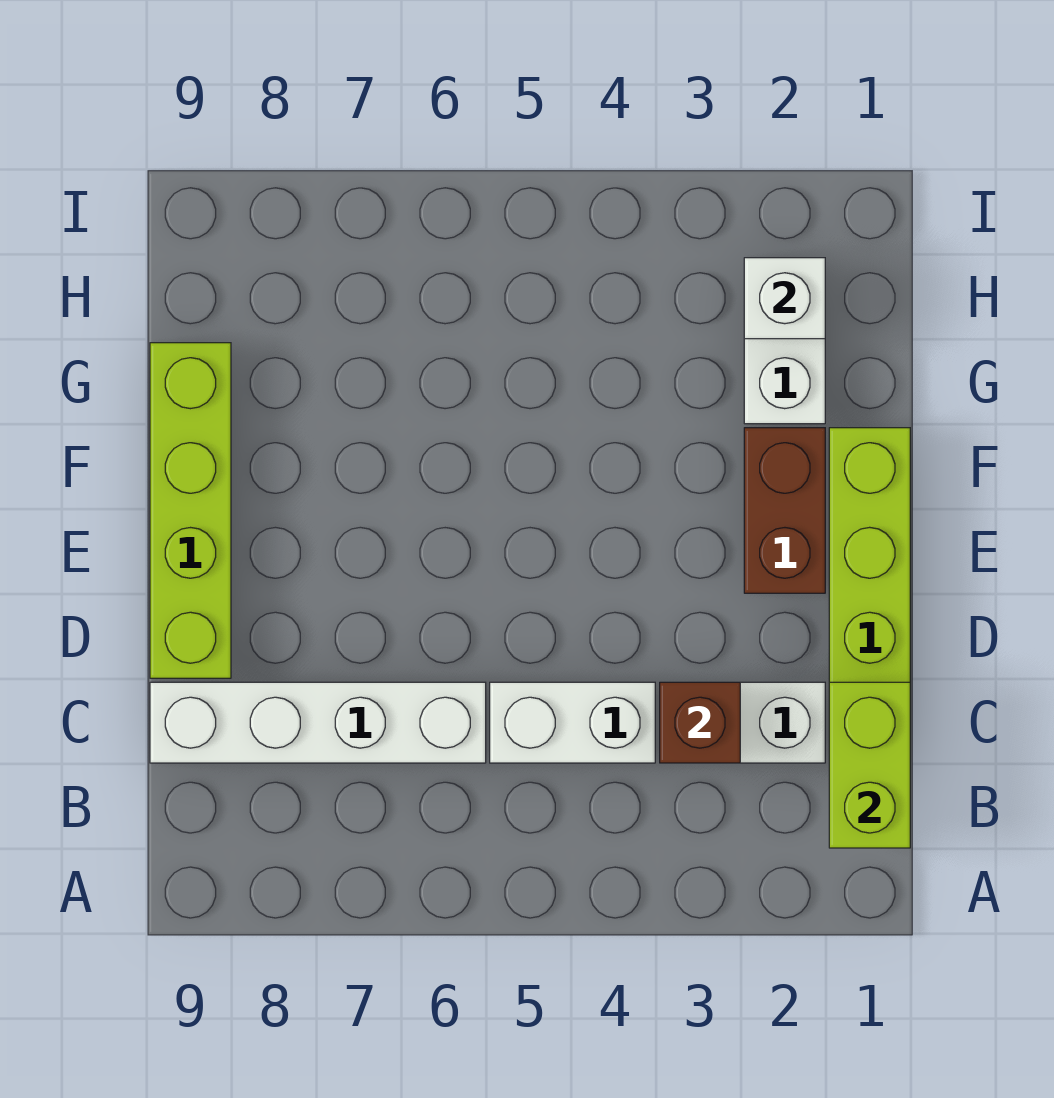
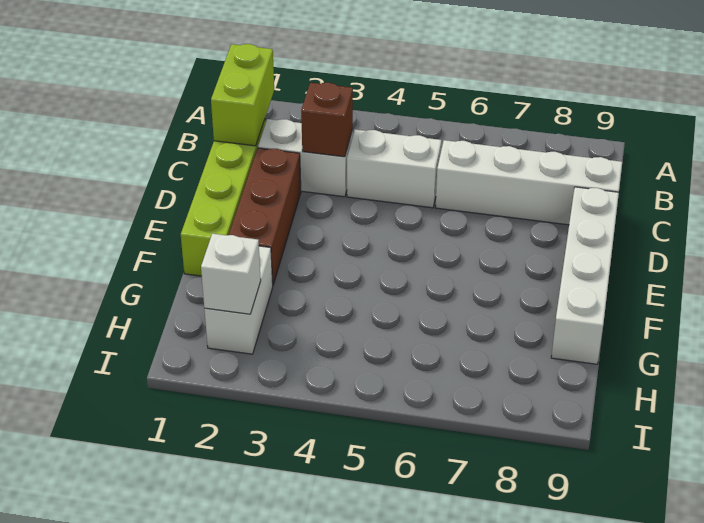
lime brick D9:G9 level 1 -> white brick D9:G9 level 1
brown brick E2:F2 level 1 -> brown brick D2:F2 level 1

